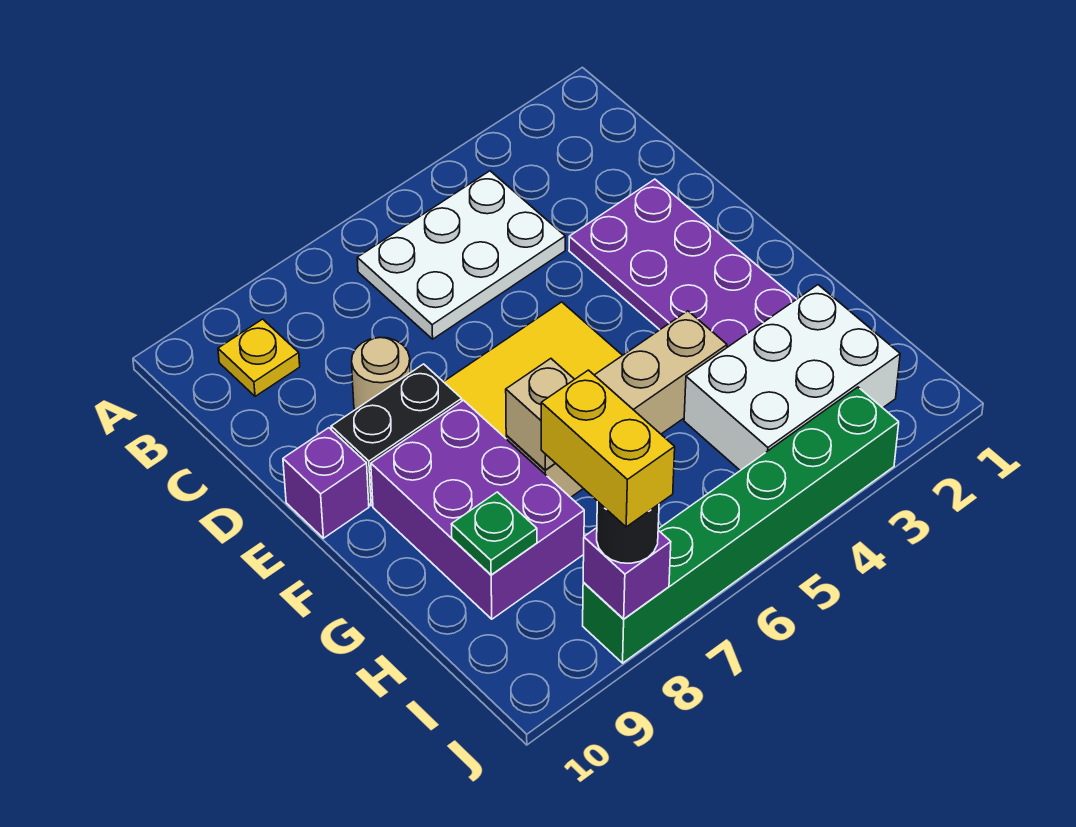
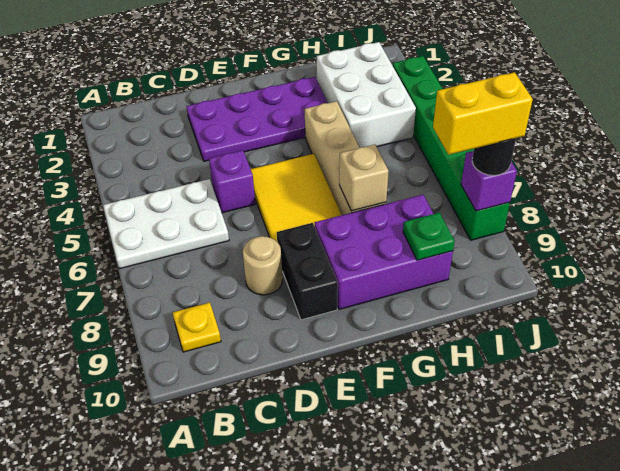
white plate B4:C6 level 1 -> white plate A5:C6 level 1
purple brick E10 level 1 -> purple brick D5 level 1

